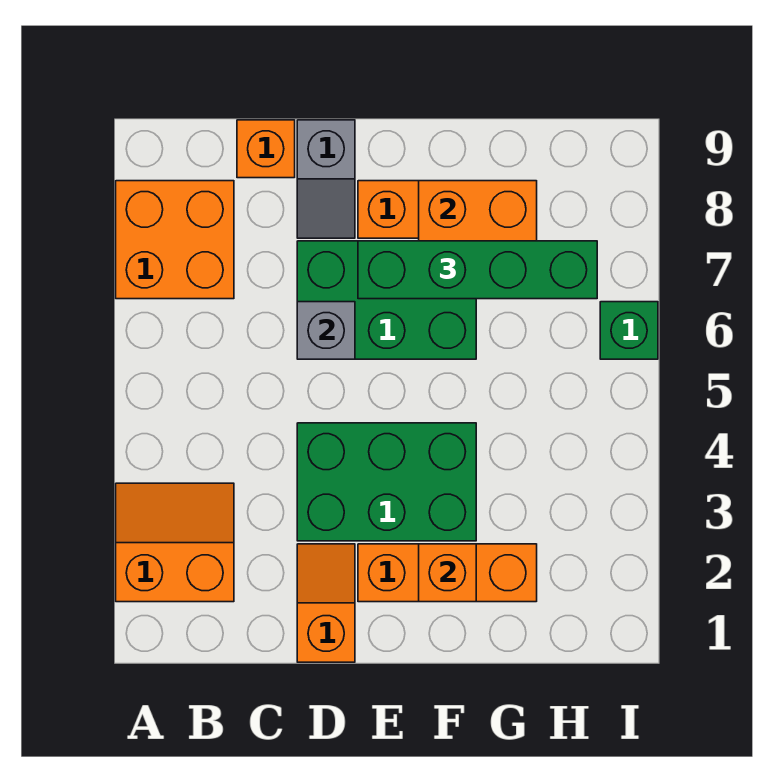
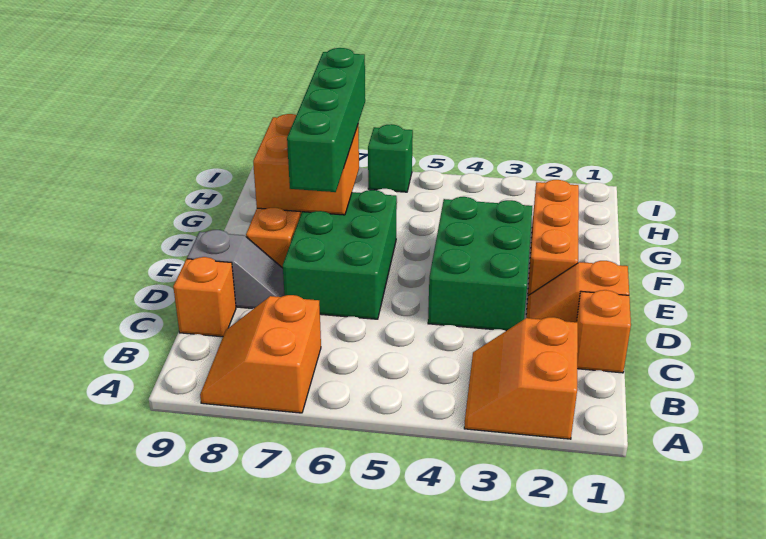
orange brick A7:B8 level 1 -> orange slope A7:B8 level 1 top 7
grey brick D6 level 2 -> none
orange brick F2 level 2 -> orange brick C1 level 1

